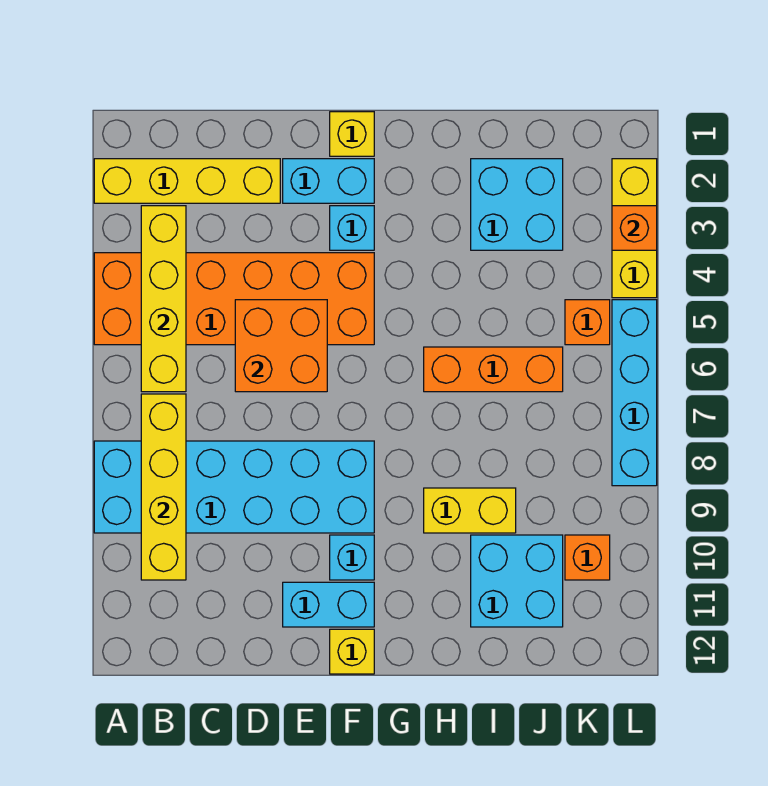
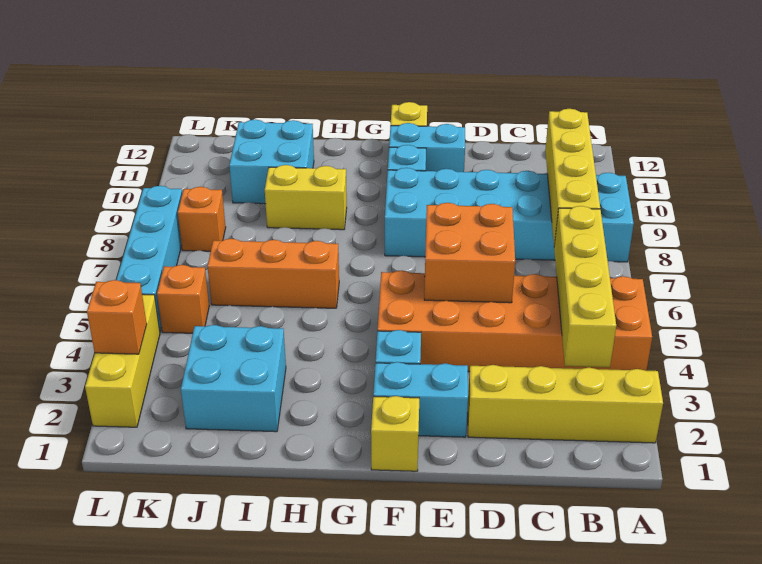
orange brick K10 level 1 -> orange brick K8 level 1

